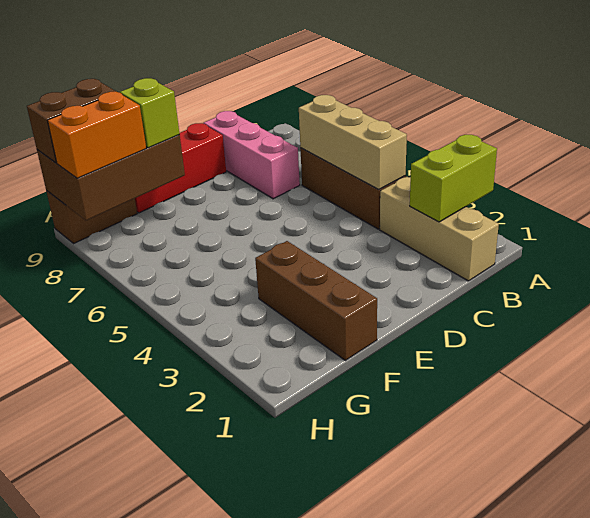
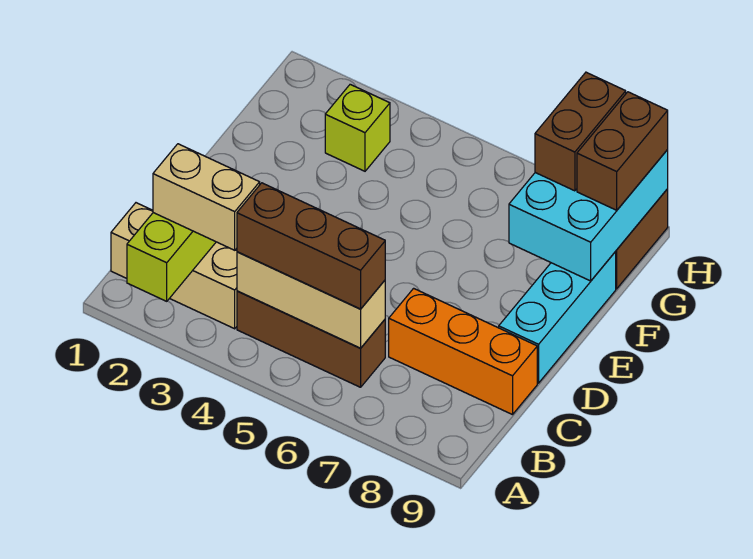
none -> tan brick B2:B3 level 3
pink brick C7:C9 level 1 -> orange brick C7:C9 level 1
red brick D9:F9 level 1 -> cyan brick D9:F9 level 1
brown brick F1:F3 level 1 -> brown brick B4:B6 level 3
brown brick F8:H9 level 2 -> cyan brick F8:H9 level 2
lime brick F8 level 3 -> lime brick G3 level 1
orange brick G8:H8 level 3 -> brown brick G8:H8 level 3

